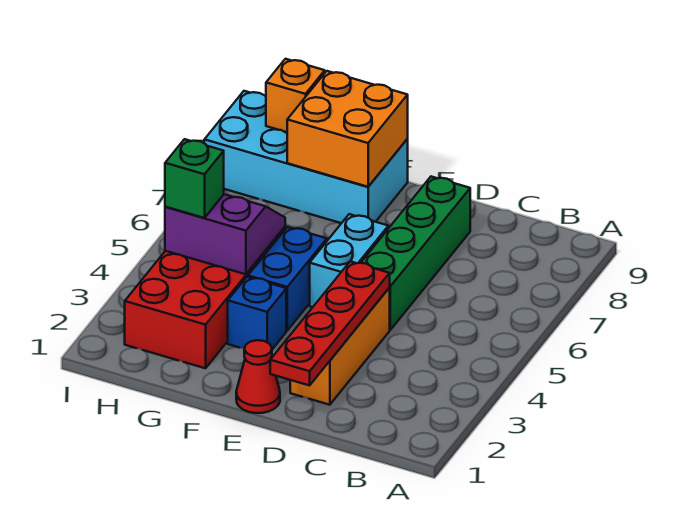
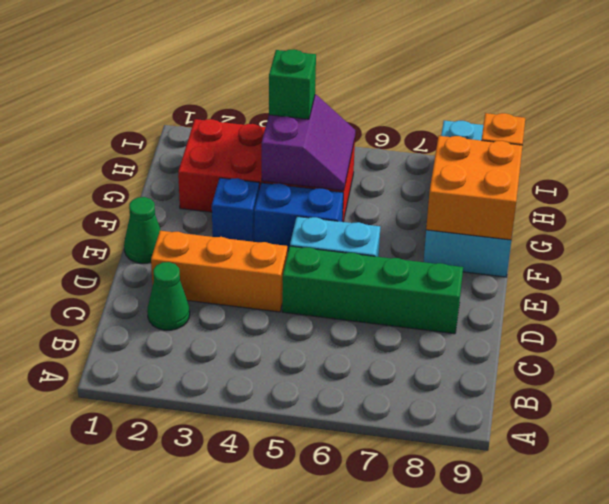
none -> green cone C2 level 1
red plate D1:D4 level 2 -> none
red cone E1 level 1 -> green cone E1 level 1

